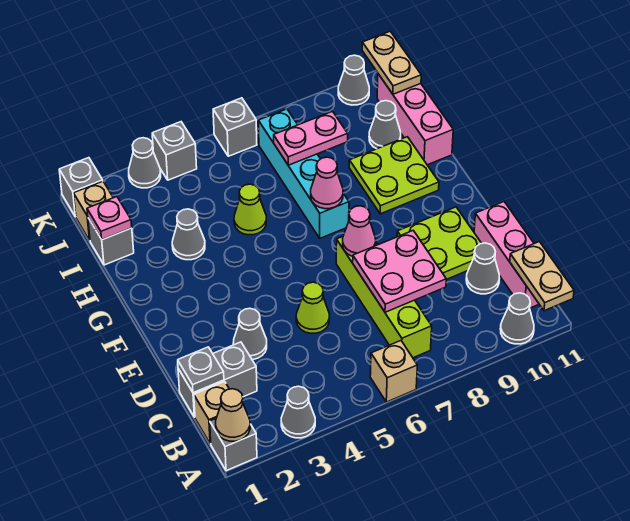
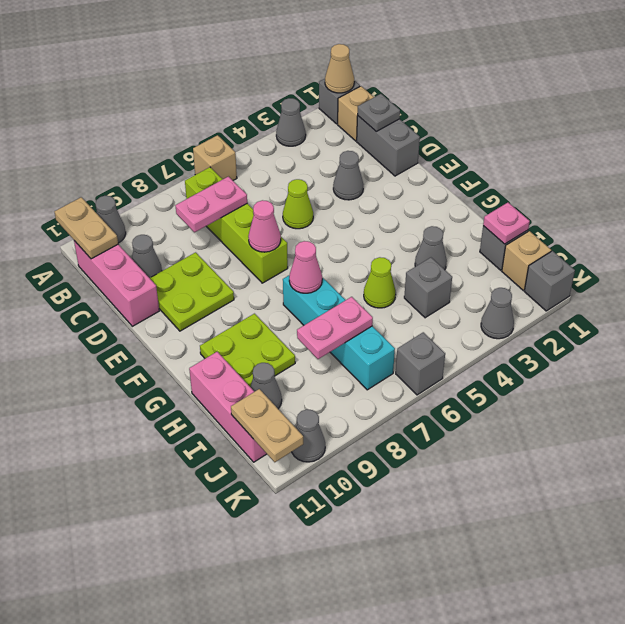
grey brick C1:C2 level 1 -> grey brick C1:D1 level 1
pink plate C7:D8 level 2 -> pink plate C7:C8 level 2
grey brick K4 level 1 -> grey brick I4 level 1

